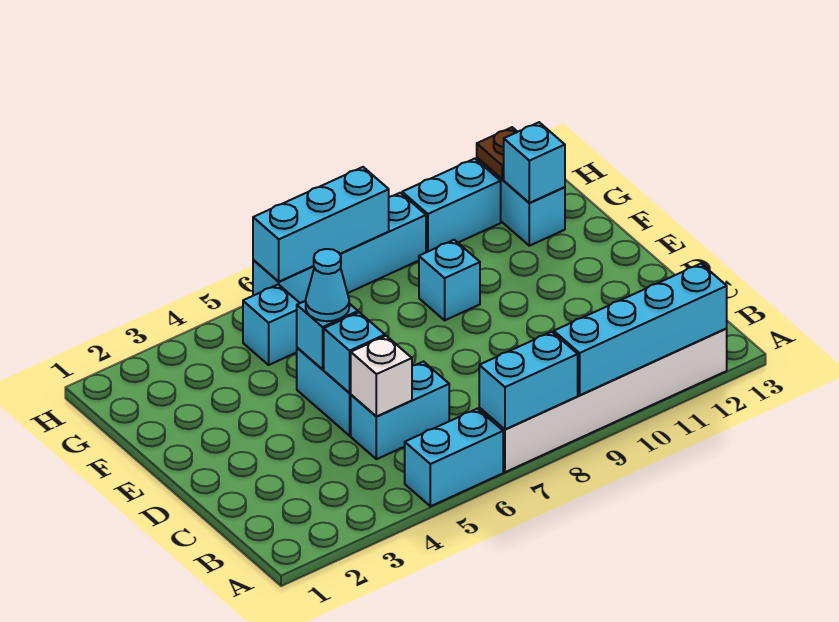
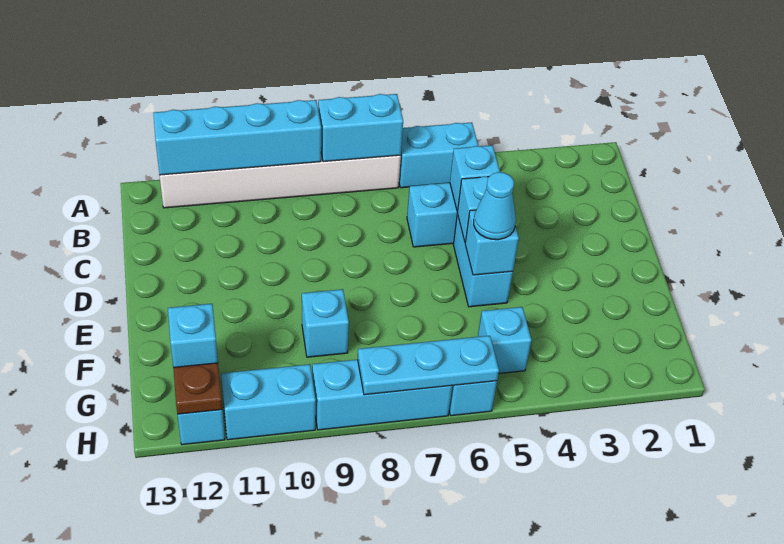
white brick C5 level 2 -> cyan brick C5 level 2
cyan brick H6:H8 level 2 -> cyan plate H6:H8 level 2

